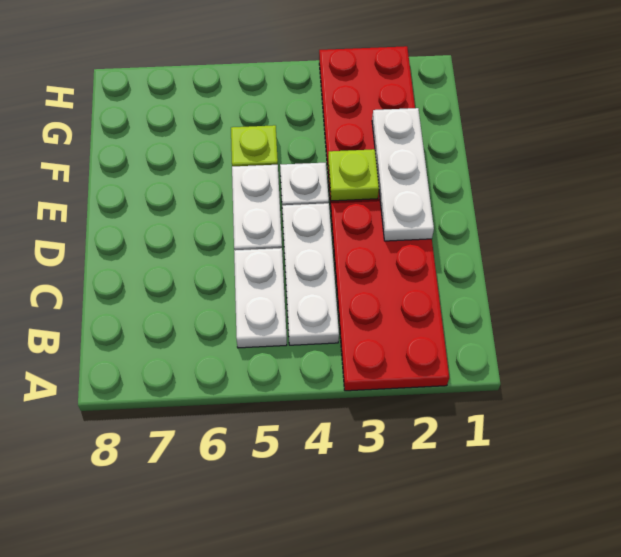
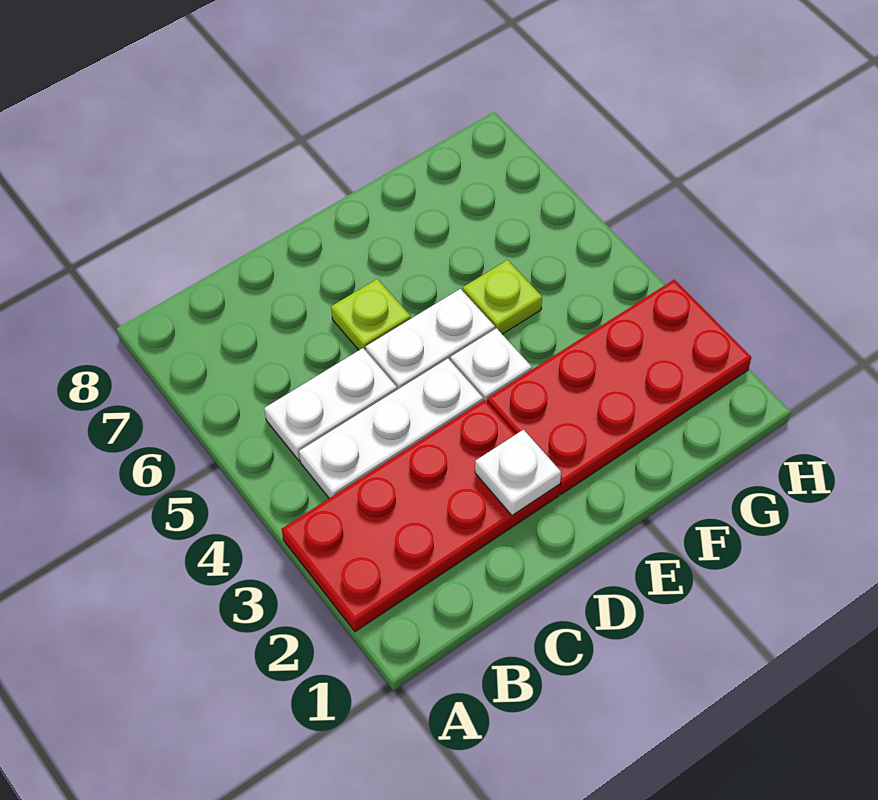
white plate D2:F2 level 2 -> white plate D2 level 2
lime plate E3 level 2 -> lime plate D6 level 1

